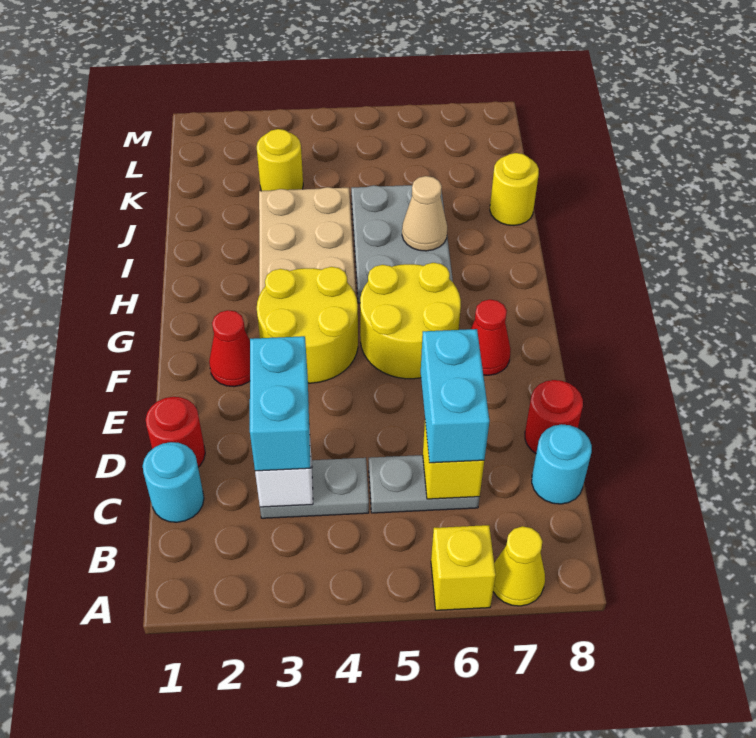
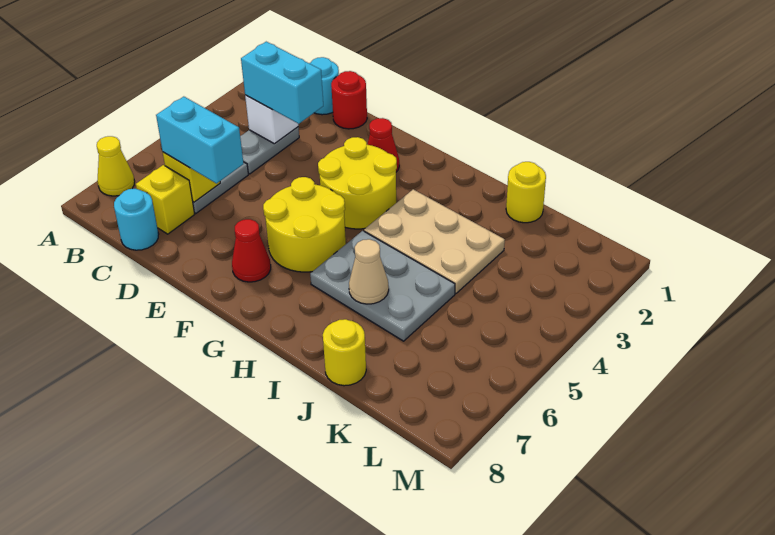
yellow brick A6 level 1 -> yellow brick C7 level 1
red round brick D8 level 1 -> none
yellow round brick K3 level 1 -> yellow round brick J1 level 1

